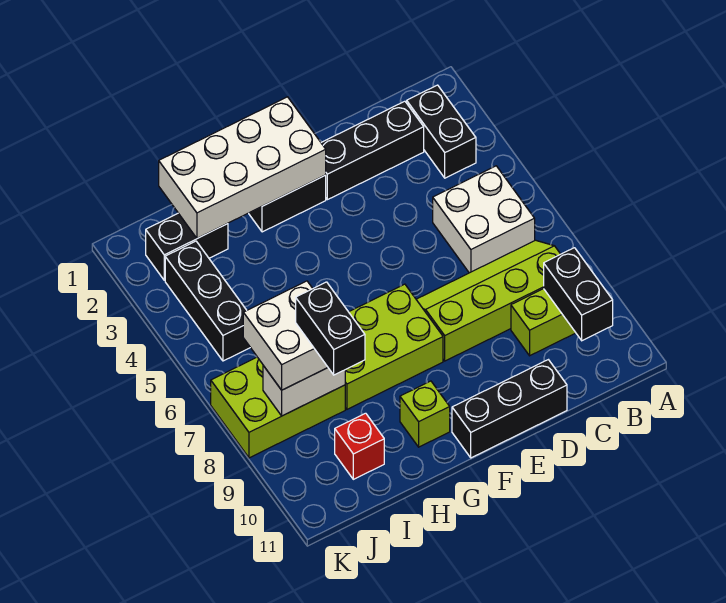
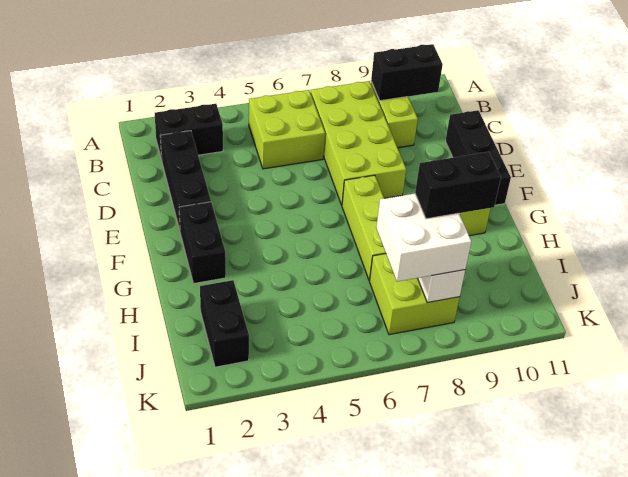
white brick B5:C6 level 1 -> lime brick B5:C6 level 1
lime slope B7:E8 level 1 top 8 -> lime brick B7:E8 level 1
white brick F1:I2 level 2 -> none
lime brick F7:H8 level 1 -> lime brick F7:H7 level 1
lime brick I7:K8 level 1 -> lime brick I7:J8 level 1
red brick I10 level 1 -> none
black brick J3:J5 level 1 -> none

